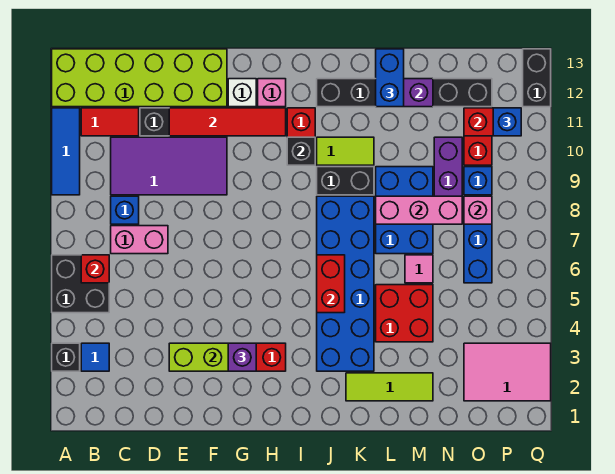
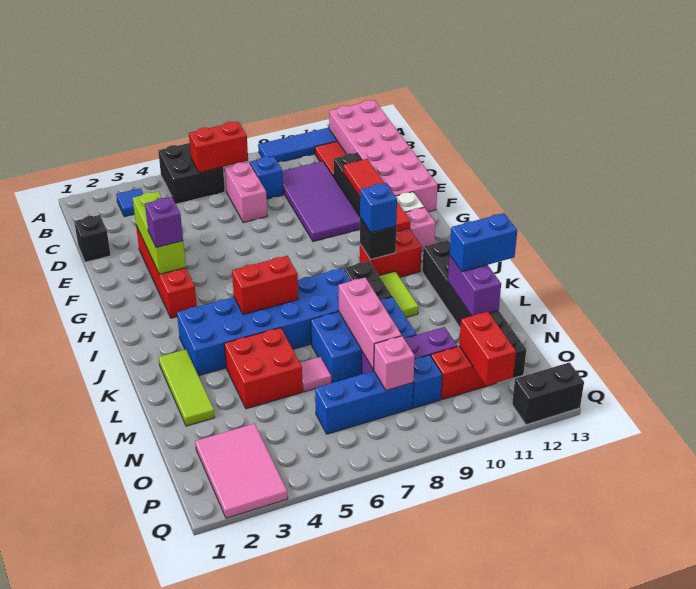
black brick A3 level 1 -> black brick D1 level 1
lime brick A12:F13 level 1 -> pink brick A12:F13 level 1
red brick B6 level 2 -> red brick B6:B7 level 2
blue brick P11 level 3 -> blue brick I10 level 3

